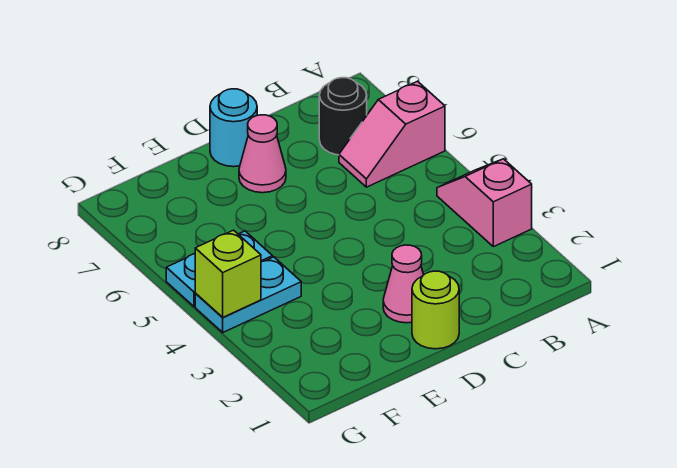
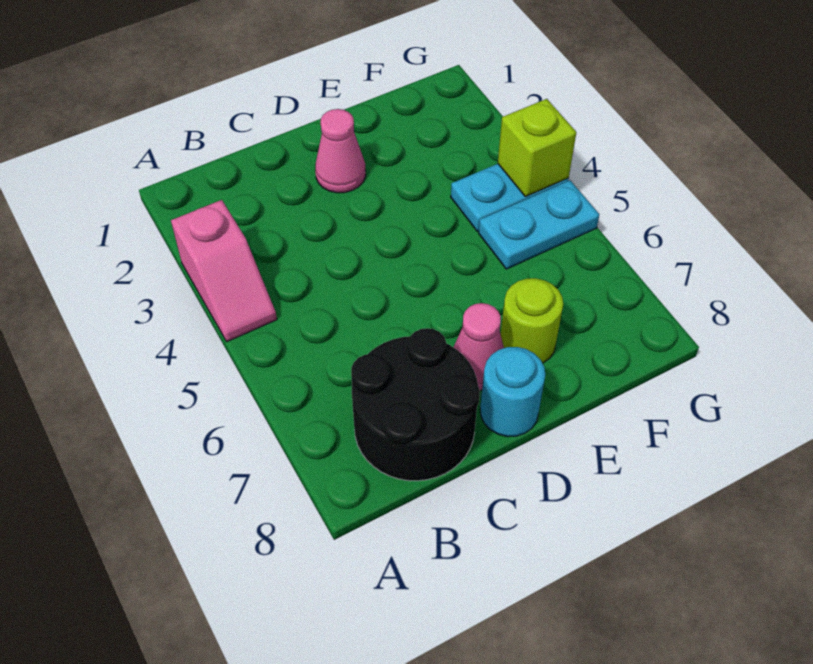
pink slope A6:B6 level 1 top A -> none
black round brick B7 level 1 -> black round brick B7:C8 level 1
lime round brick D1 level 1 -> lime round brick E7 level 1

